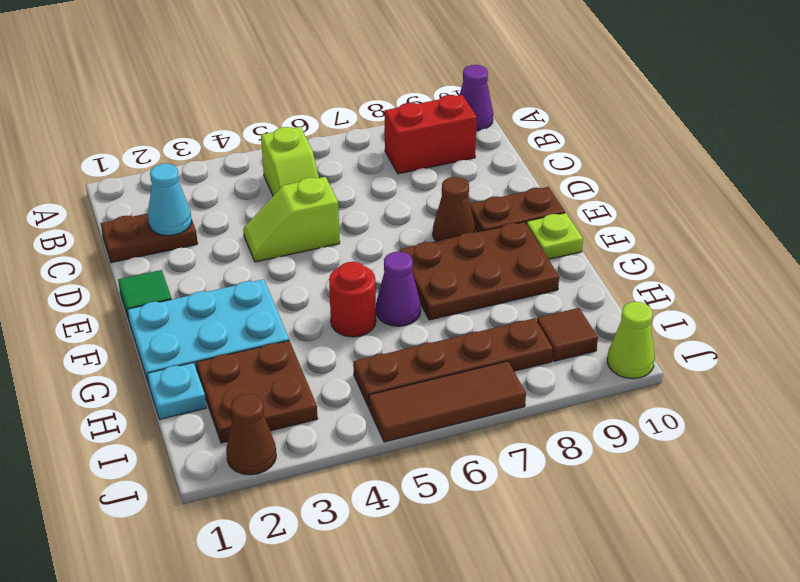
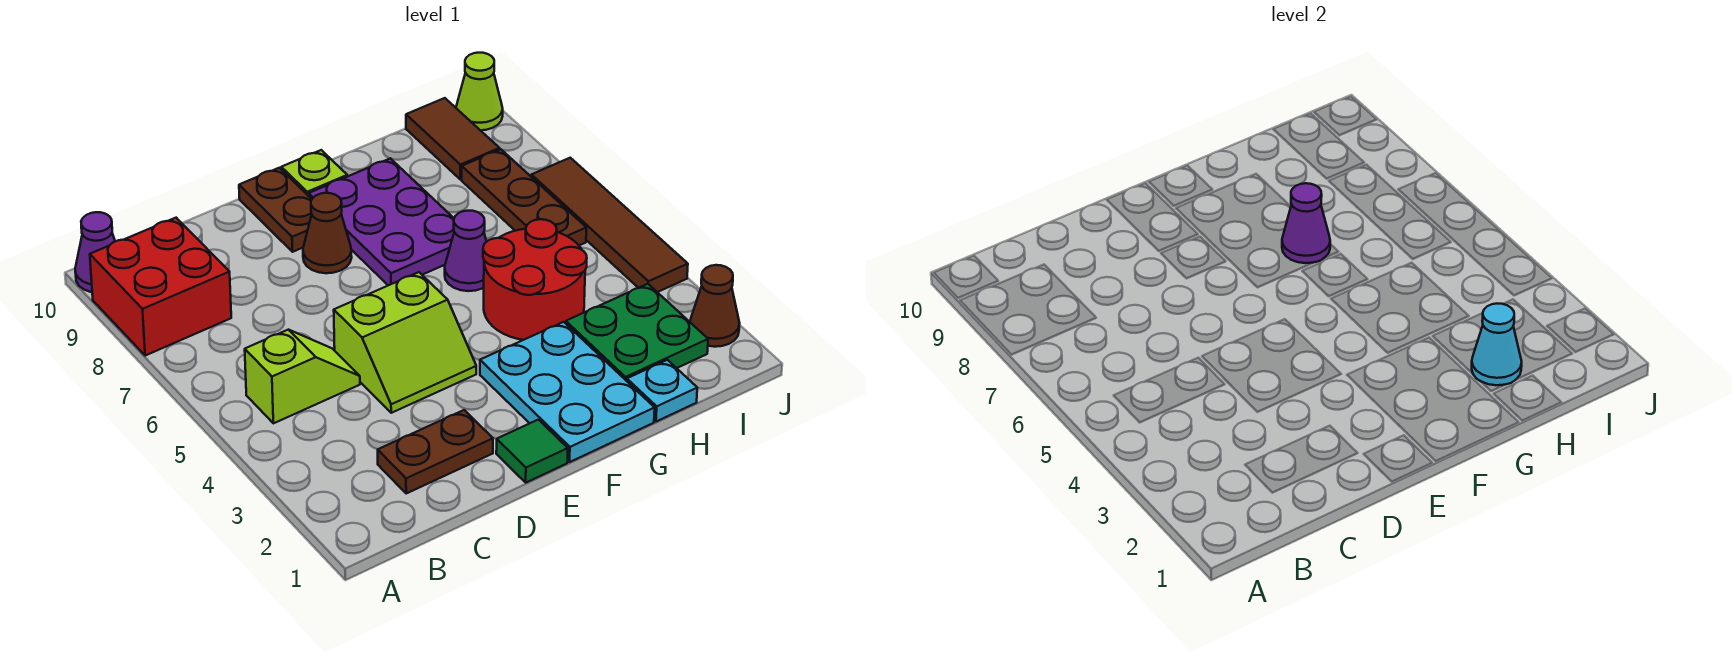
red brick B8:B9 level 1 -> red brick A8:B9 level 1
brown plate C1:C2 level 1 -> brown plate C2:D2 level 1
cyan cone C2 level 2 -> cyan cone H2 level 2
lime slope D4:D5 level 1 top 5 -> lime slope D4:E5 level 1 top 5
brown plate F7:G9 level 1 -> purple plate F7:G9 level 1
red round brick G5 level 1 -> red round brick G4:H5 level 1
none -> purple cone G7 level 2
brown plate H2:I3 level 1 -> green plate H2:I3 level 1
brown plate I5:I8 level 1 -> brown plate I6:I8 level 1
brown tile I9 level 1 -> brown tile I9:I10 level 1
brown tile J5:J7 level 1 -> brown tile J4:J7 level 1

